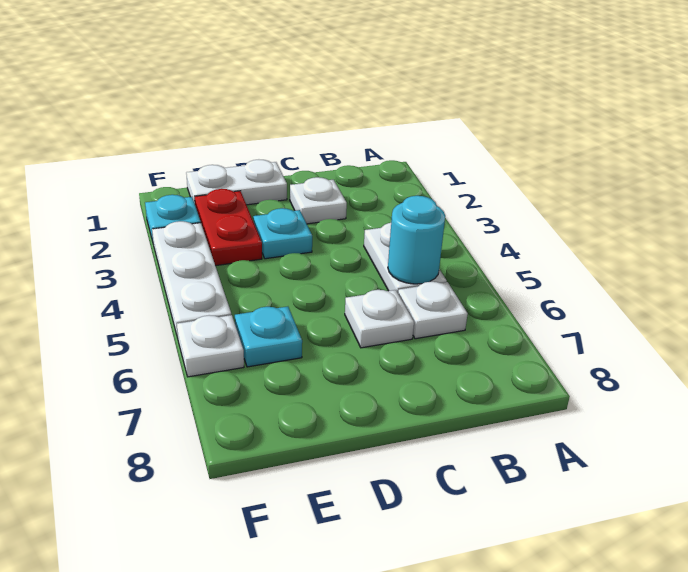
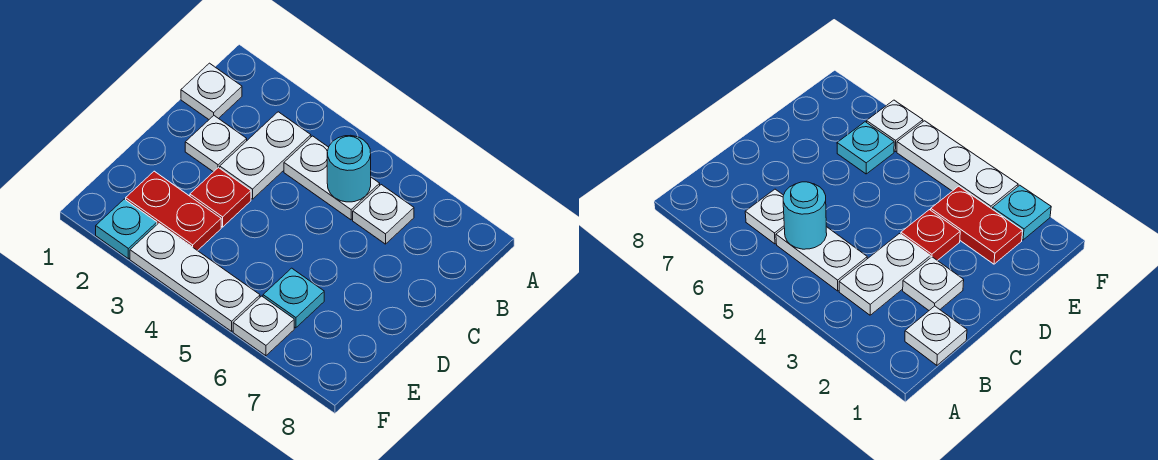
white plate C6 level 1 -> white plate B1 level 1
white plate D1:E1 level 1 -> white plate B3:C3 level 1
cyan plate D3 level 1 -> red plate D3 level 1

